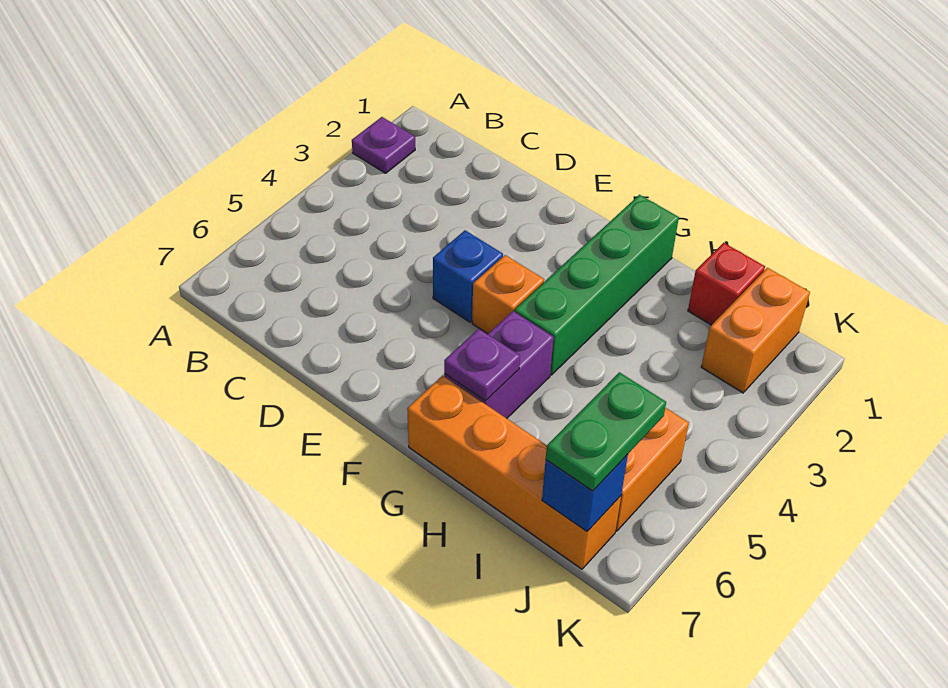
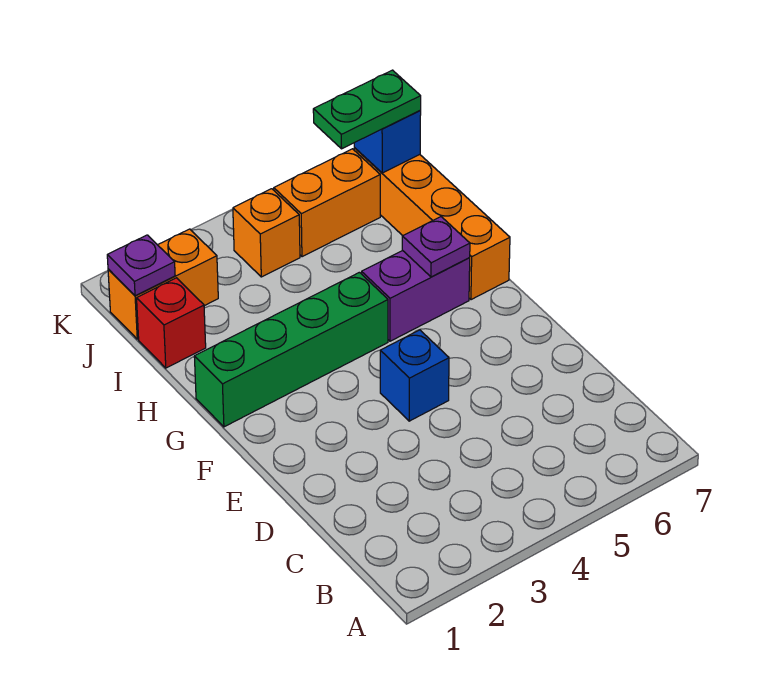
purple plate A2 level 1 -> purple plate J1 level 2
orange brick F4 level 1 -> orange brick J4 level 1

